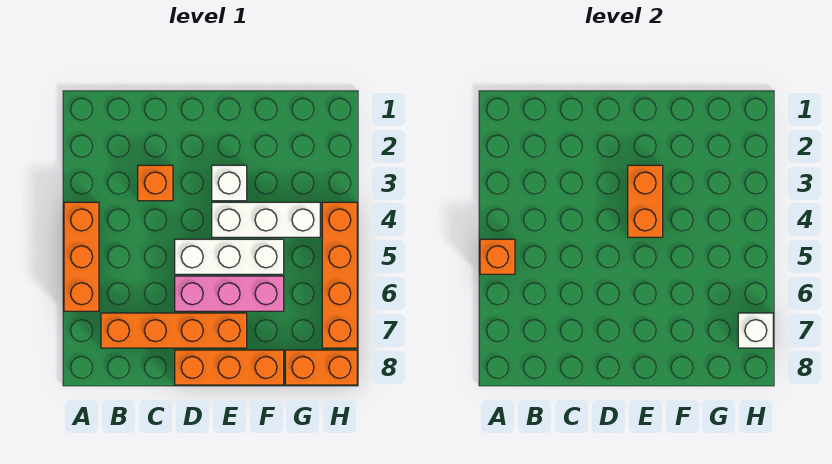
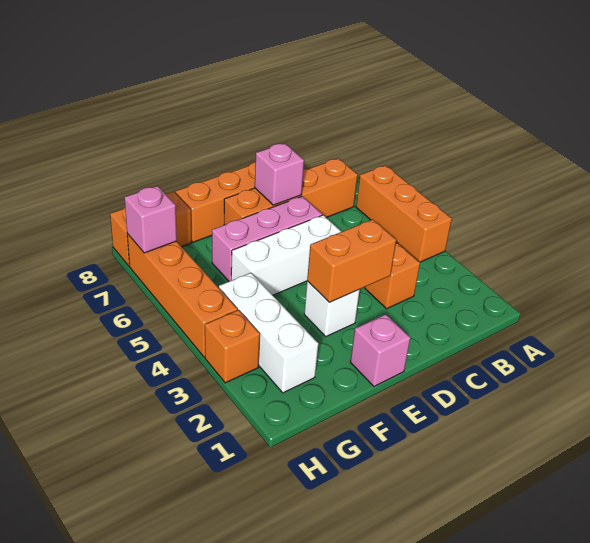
orange brick A5 level 2 -> orange brick H3 level 1
none -> pink brick D7 level 2
none -> pink brick E1 level 1
orange brick E3:E4 level 2 -> orange brick D3:E3 level 2
white brick E4:G4 level 1 -> white brick G2:G4 level 1
white brick H7 level 2 -> pink brick H7 level 2

